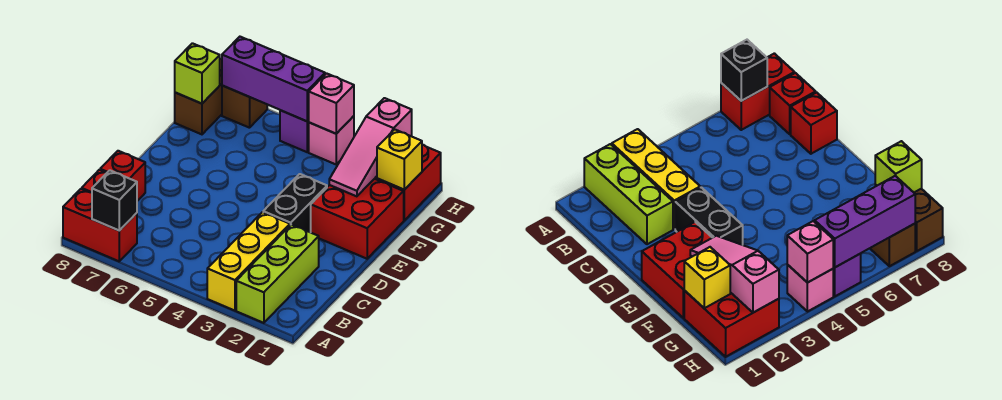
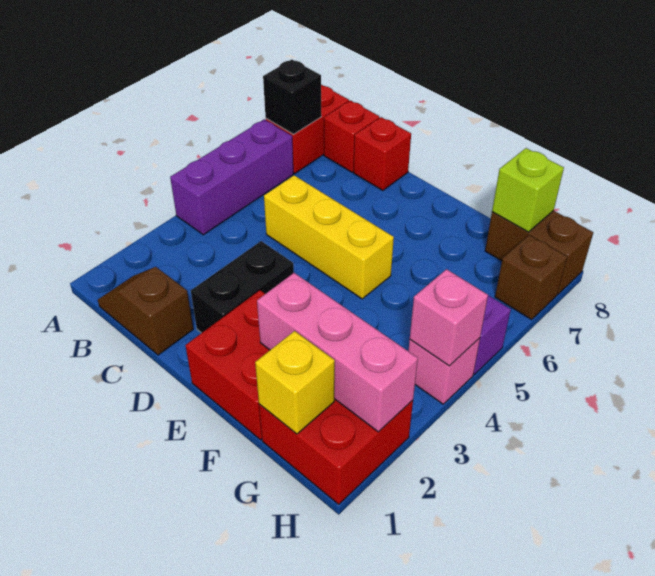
lime brick A2:C2 level 1 -> none
yellow brick A3:C3 level 1 -> yellow brick C5:E5 level 1
none -> brown slope B1:C1 level 1 top C
black brick D3:E3 level 1 -> black brick D2:D3 level 1
pink slope F2:H2 level 2 top H -> pink brick F2:H2 level 2
purple brick H5:H7 level 2 -> purple brick A4:A6 level 1

